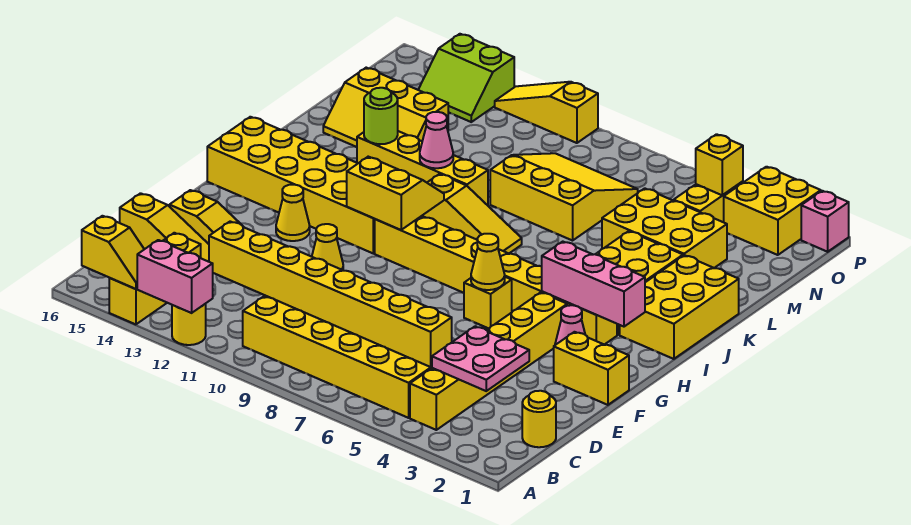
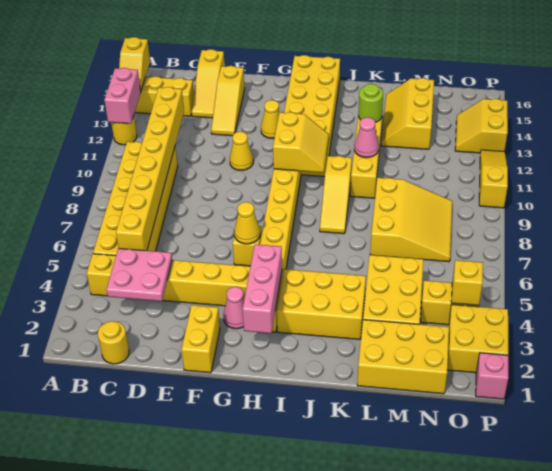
yellow brick I1:K2 level 1 -> yellow brick L1:N2 level 1
lime slope O13:P14 level 1 top P -> yellow slope O13:P14 level 1 top P

